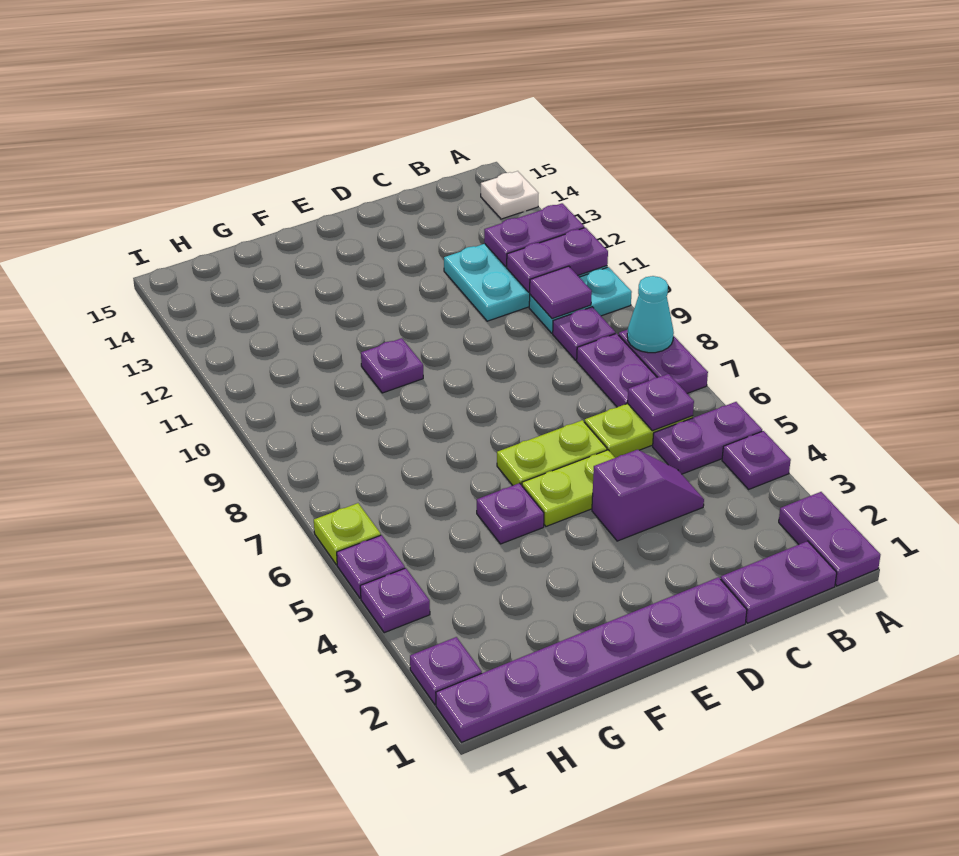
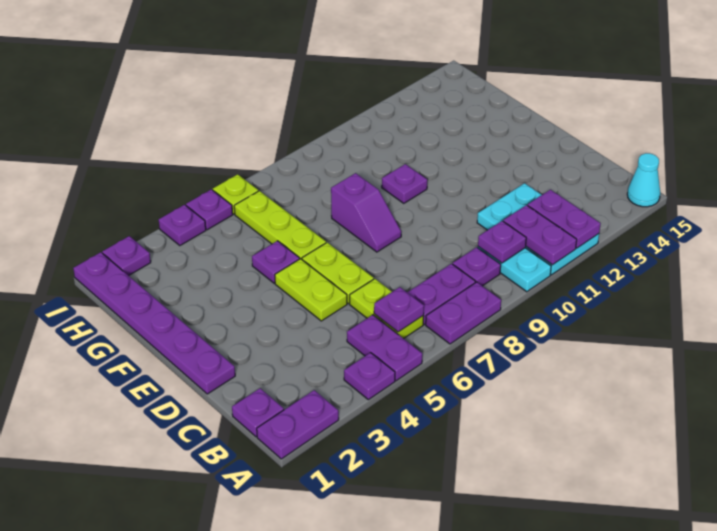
cyan cone A8 level 2 -> cyan cone A15 level 1
white plate A14 level 1 -> none
purple plate B1:C1 level 1 -> purple plate B1 level 1
purple tile B10 level 2 -> purple plate B10 level 2
purple slope C4:D4 level 1 top D -> purple slope E8:F8 level 1 top F
none -> lime plate F6:H6 level 1

